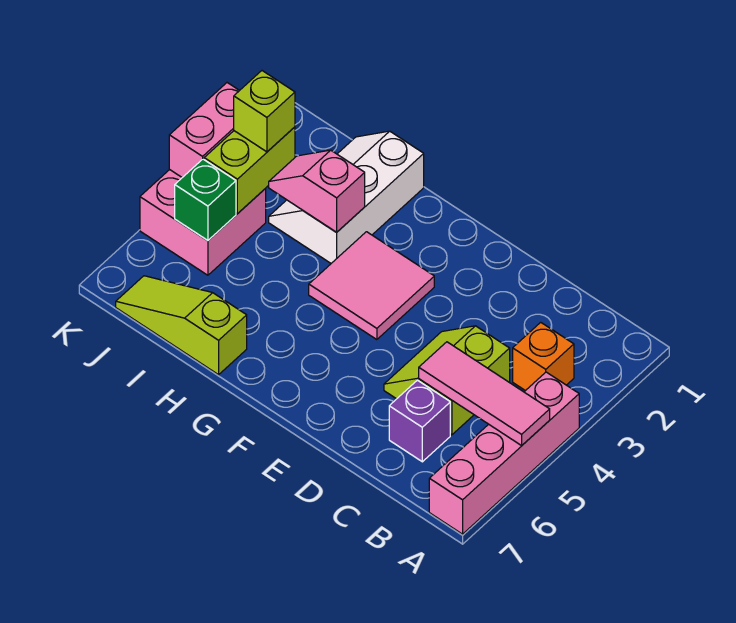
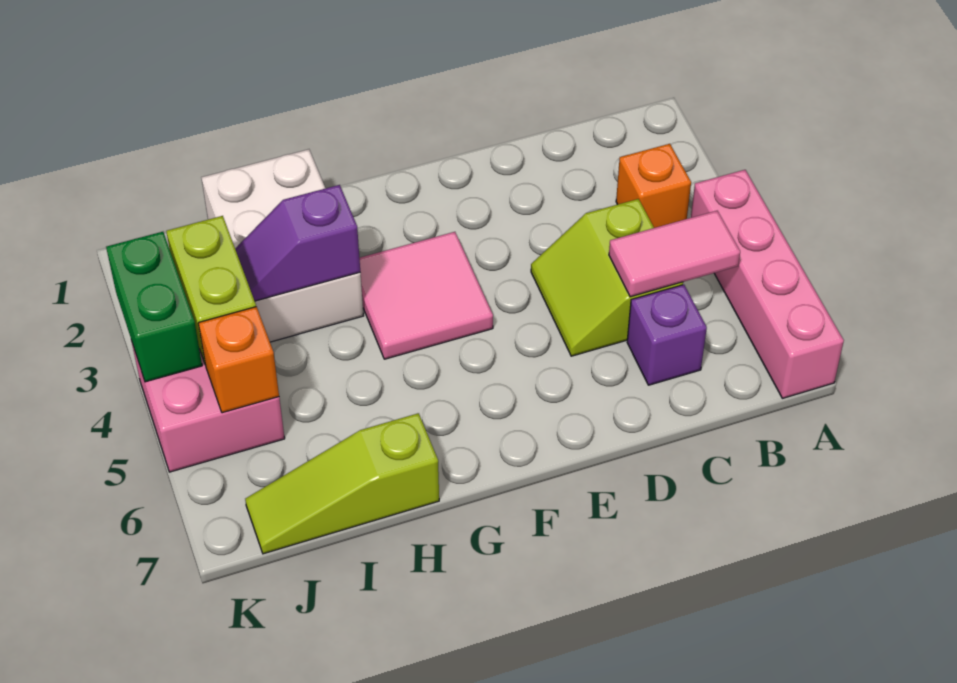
pink tile A5:C5 level 2 -> pink tile B5:C5 level 2
white slope H1:I3 level 1 top H -> white brick H1:I3 level 1
pink slope H3:I3 level 2 top H -> purple slope H3:I3 level 2 top H
lime brick J3 level 3 -> none
green brick J5 level 2 -> orange brick J5 level 2
pink brick K3:K4 level 2 -> green brick K3:K4 level 2

